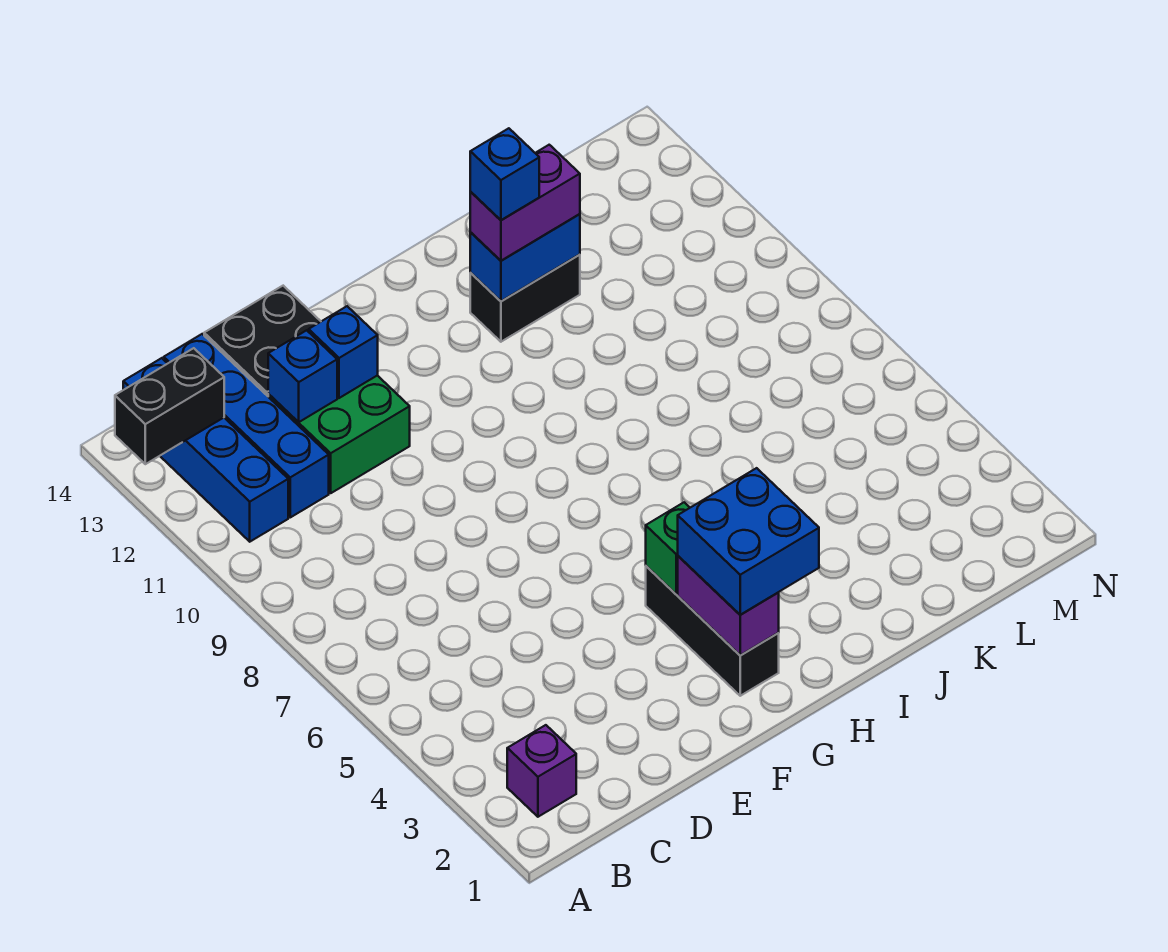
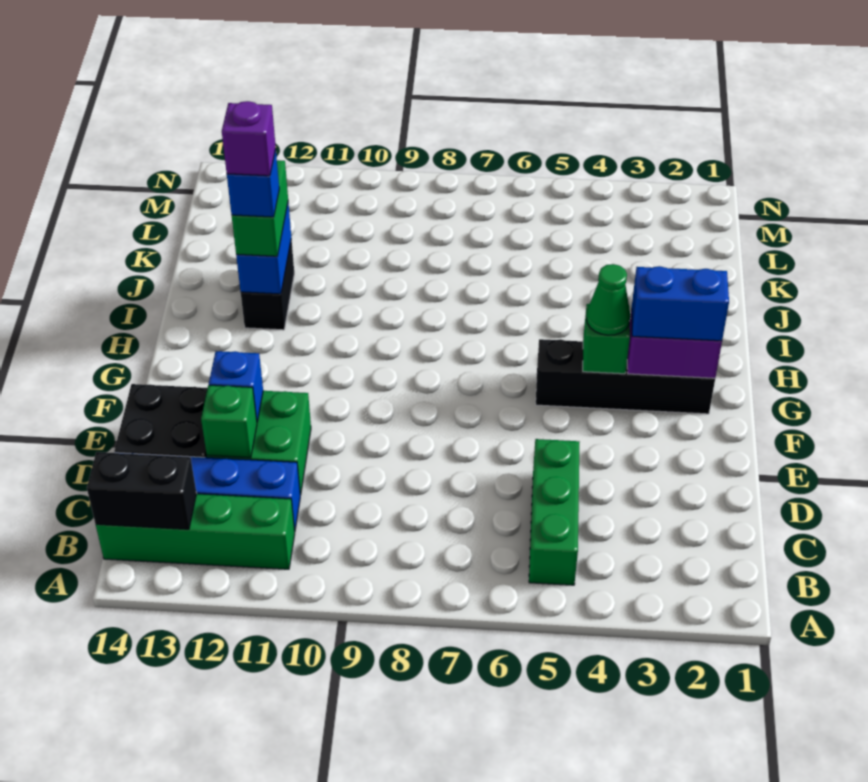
black brick A13:B13 level 2 -> black brick B13:B14 level 2
purple brick B2 level 1 -> purple brick I12 level 5
none -> green brick B5:D5 level 1
blue brick B11:B14 level 1 -> green brick B11:B14 level 1
blue brick D12 level 2 -> green brick D12 level 2
black brick G2:G4 level 1 -> black brick G2:G5 level 1
blue brick G2:H3 level 3 -> blue brick G2:G3 level 3
none -> green cone G4 level 3
purple brick I12:J12 level 3 -> green brick I12:J12 level 3

